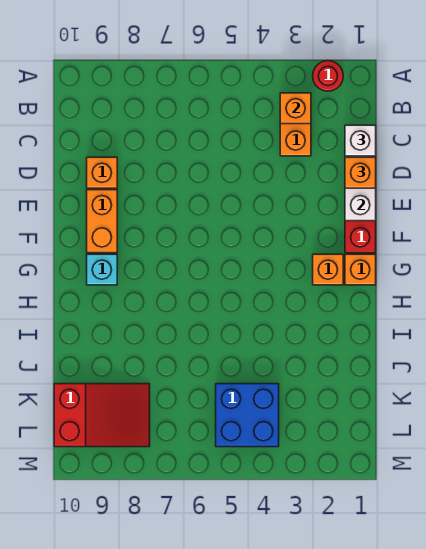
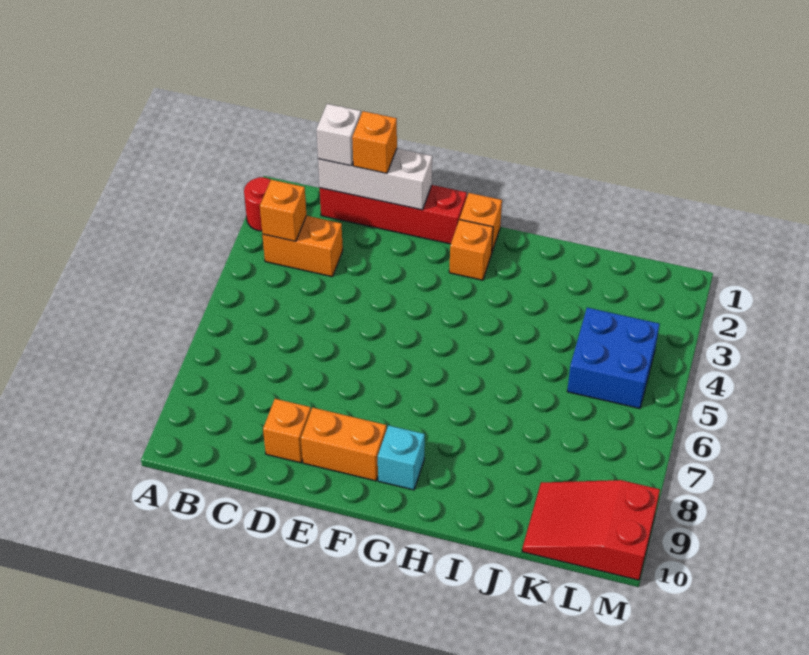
red slope K8:L10 level 1 top 10 -> red slope K9:M10 level 1 top M

